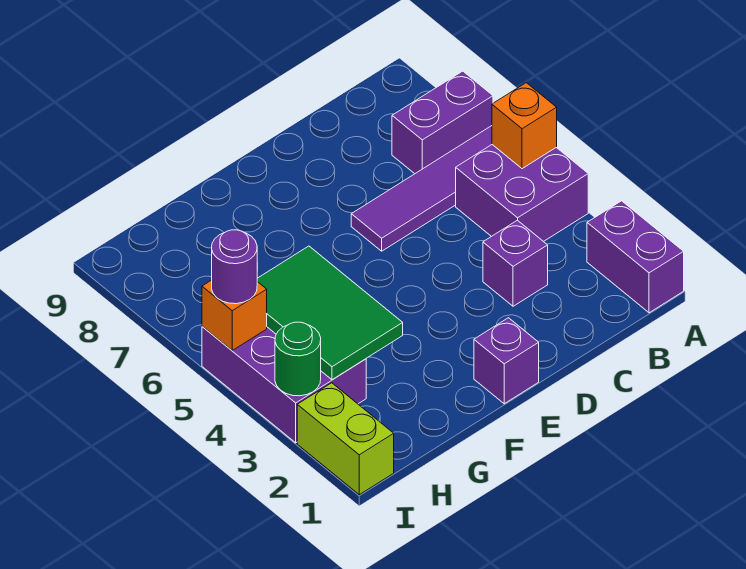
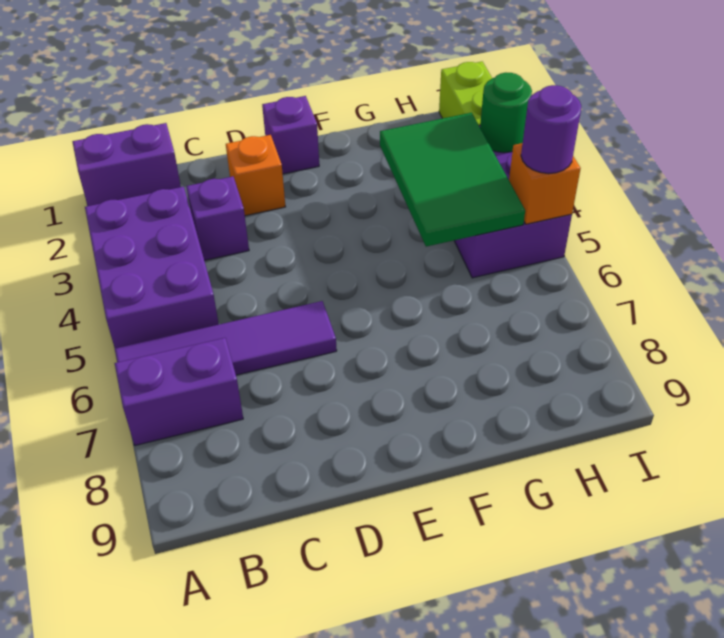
purple brick A1:A2 level 1 -> purple brick A1:B1 level 1
purple brick A4:B5 level 1 -> purple brick A3:B5 level 1
orange brick A5 level 2 -> orange brick D2 level 1

